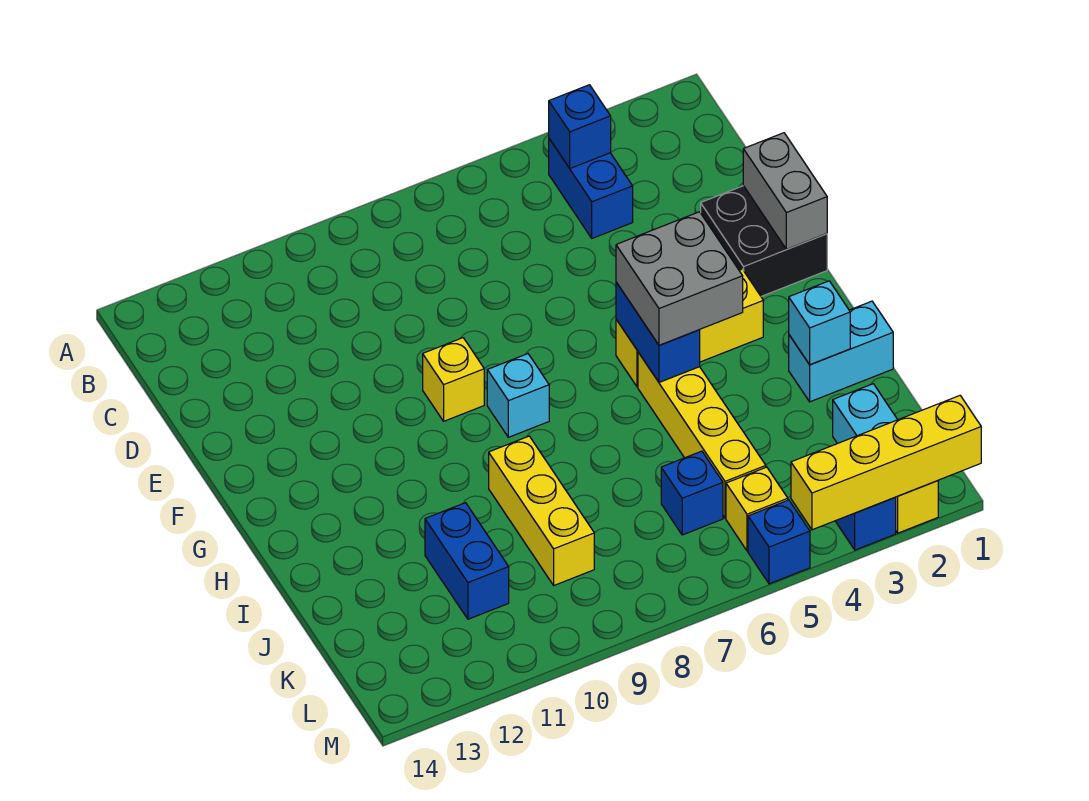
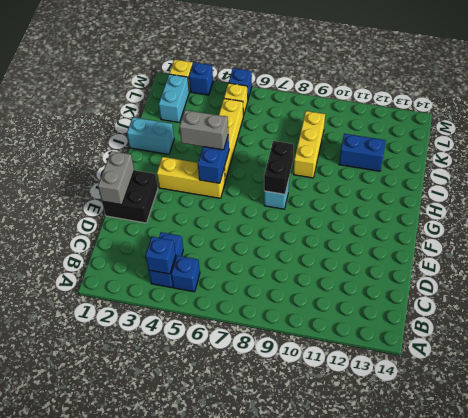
yellow brick F9 level 1 -> none
grey brick G4:H5 level 3 -> grey brick H4:H5 level 3
none -> black brick G8:H8 level 2
cyan brick I2 level 2 -> none
blue brick J11:K11 level 1 -> blue brick J11:J12 level 1
blue brick K6 level 1 -> blue brick B5 level 1
yellow brick M1:M4 level 2 -> none

